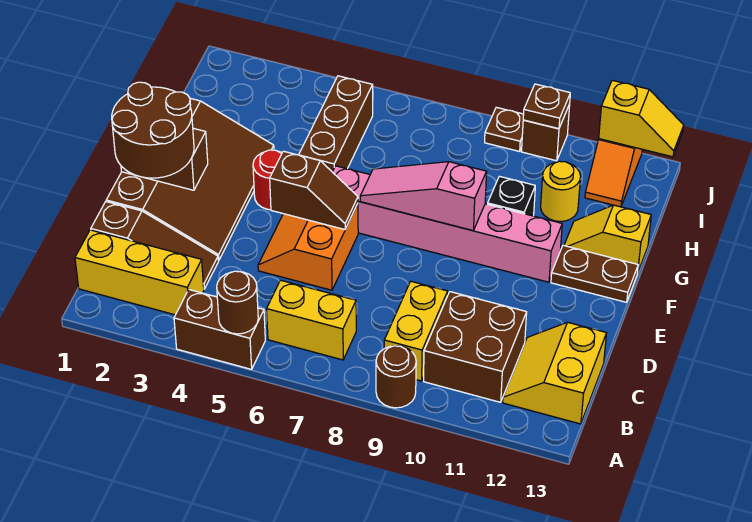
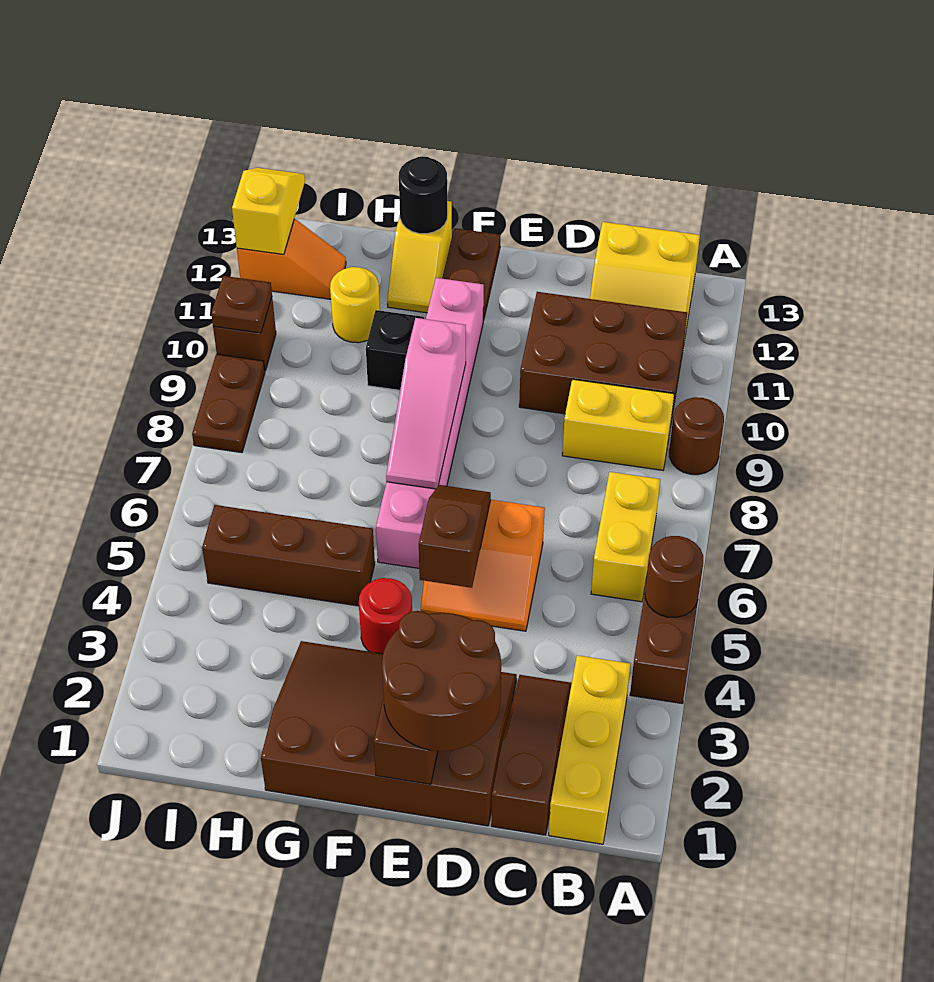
brown brick B10:C11 level 1 -> brown brick B10:D11 level 1
none -> black round brick G13 level 2
brown plate J9 level 1 -> brown plate J8:J9 level 1

